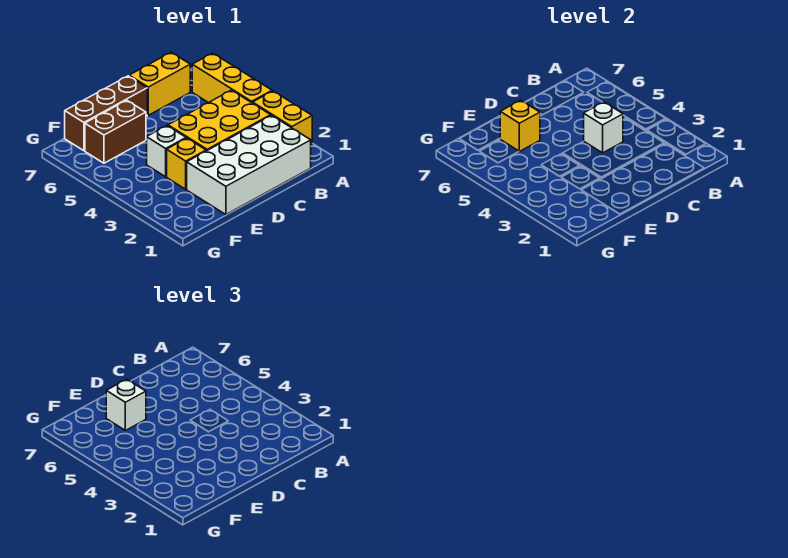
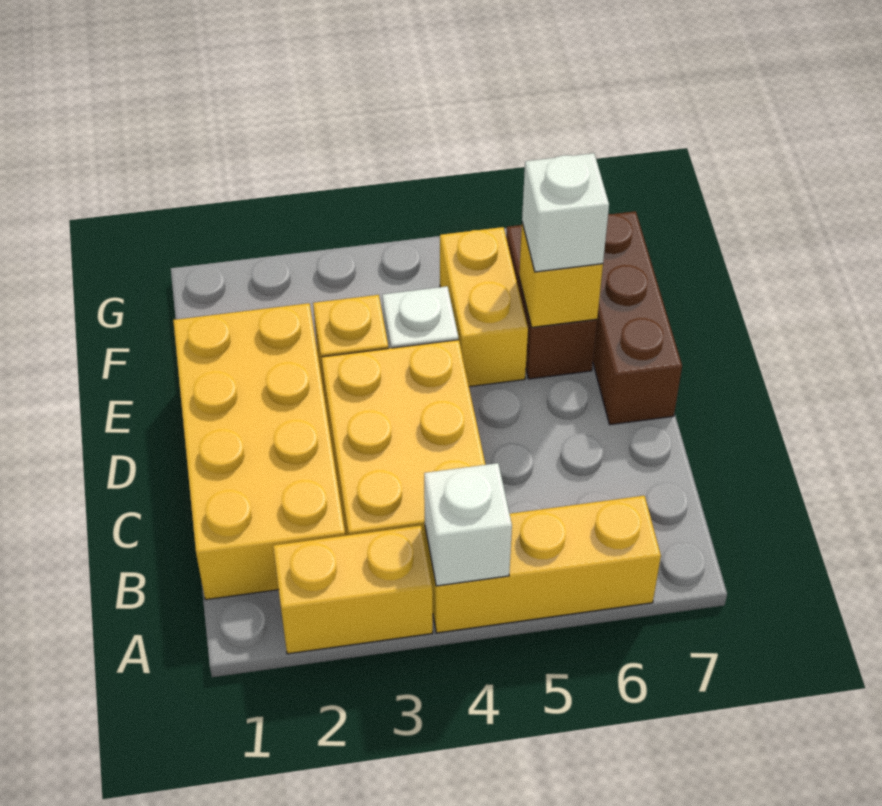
white brick B1:E2 level 1 -> yellow brick B1:E2 level 1
yellow brick B7:C7 level 1 -> yellow brick E5:F5 level 1
white brick C4 level 2 -> white brick A4 level 2

